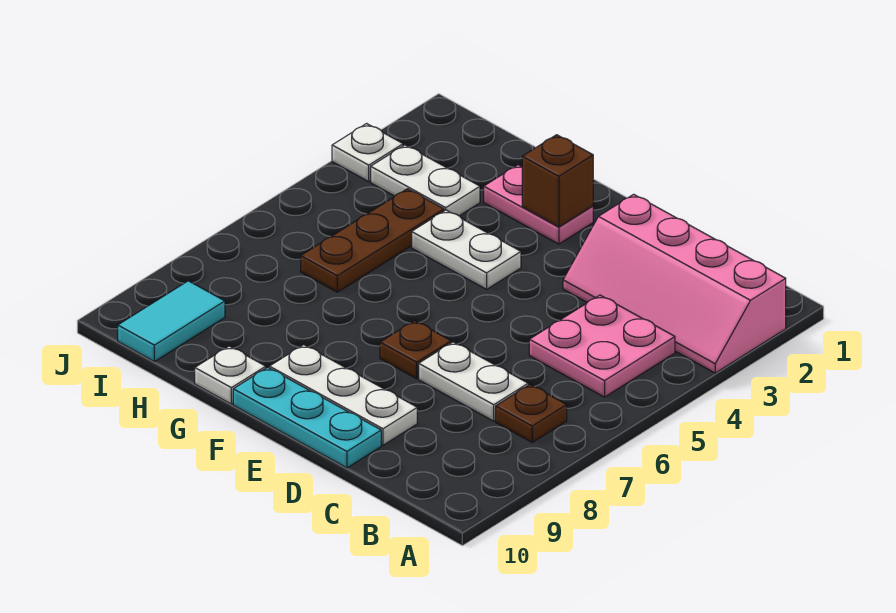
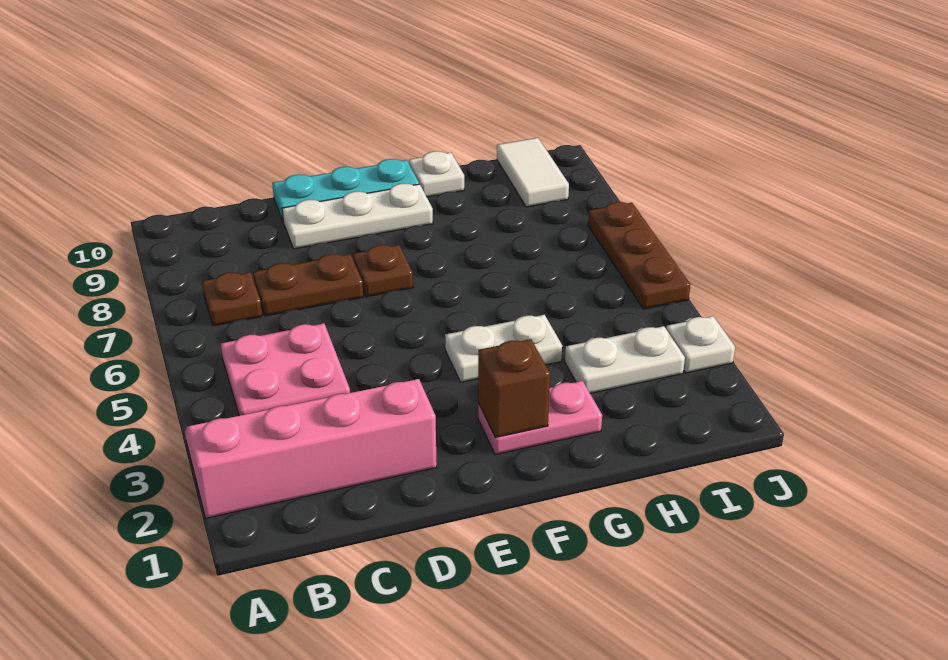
white plate C7:D7 level 1 -> brown plate C7:D7 level 1
brown plate H4:H6 level 1 -> brown plate J5:J7 level 1
cyan tile I9:I10 level 1 -> white tile I9:I10 level 1

